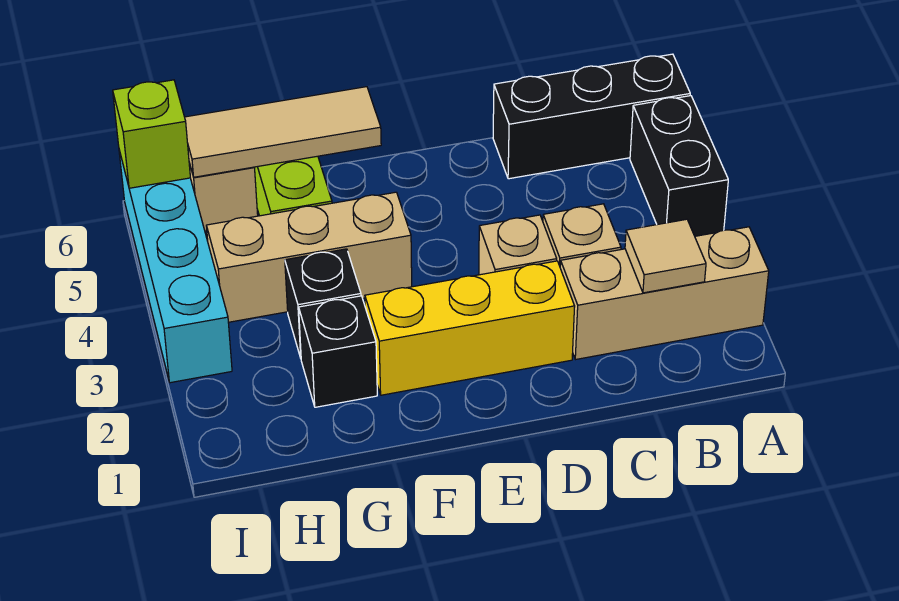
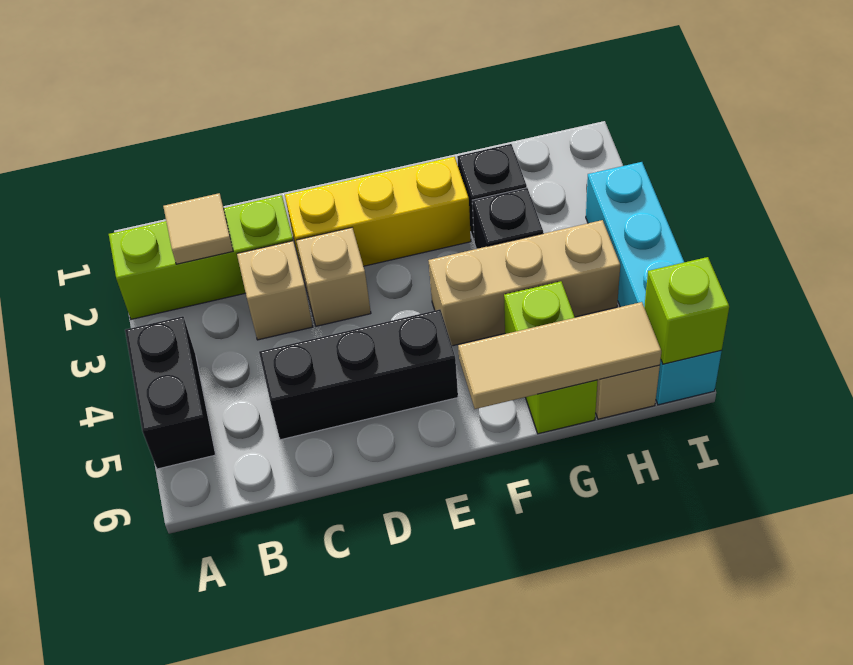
tan brick A2:C2 level 1 -> lime brick A2:C2 level 1
black brick A6:C6 level 1 -> black brick C5:E5 level 1

